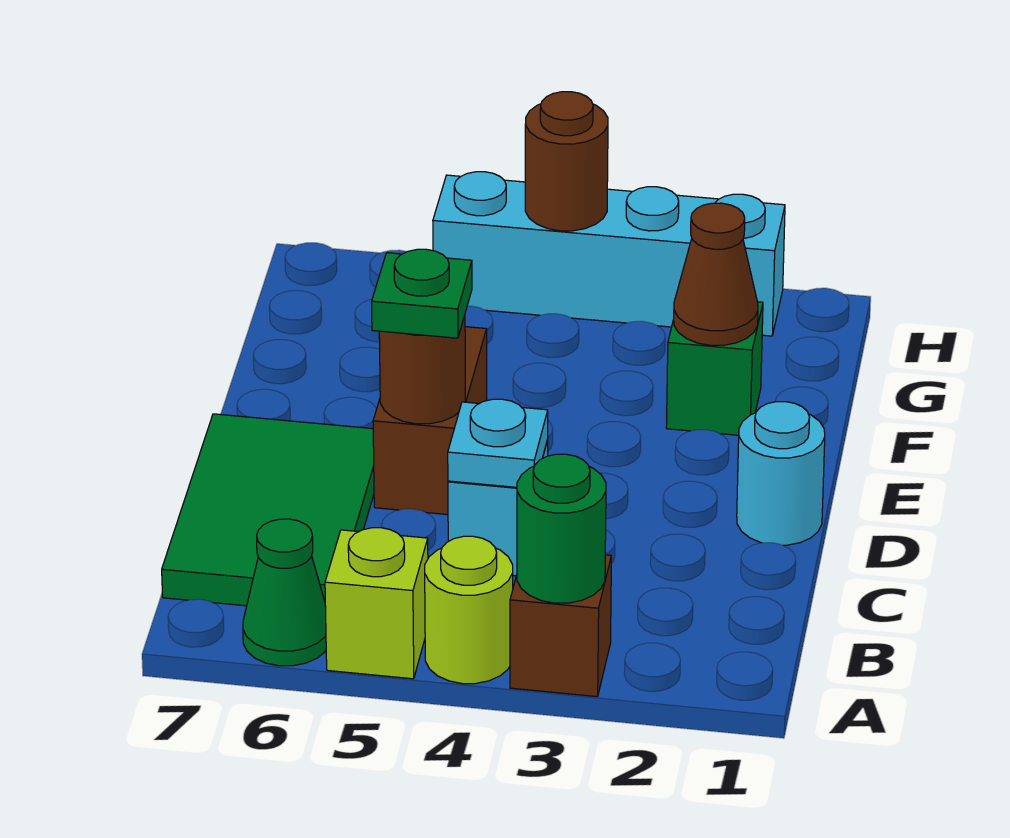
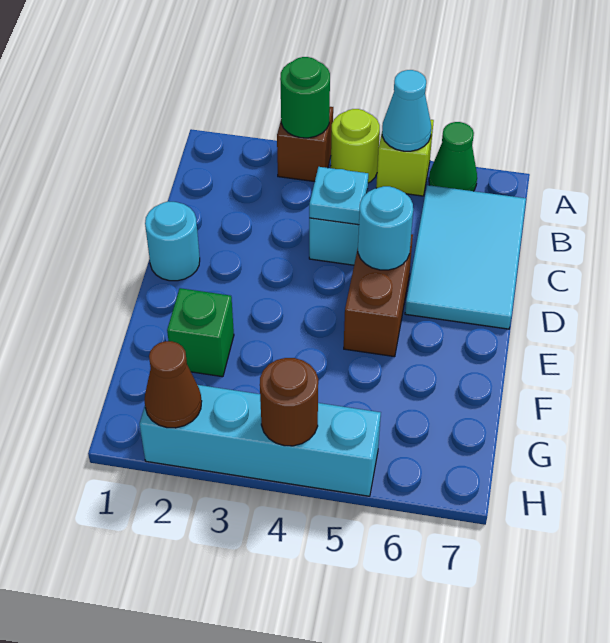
none -> cyan cone A5 level 2
green tile B6:D7 level 1 -> cyan tile B6:D7 level 1
brown round brick D5 level 2 -> cyan round brick D5 level 2
green plate D5 level 3 -> none
brown cone F2 level 2 -> brown cone H2 level 2

